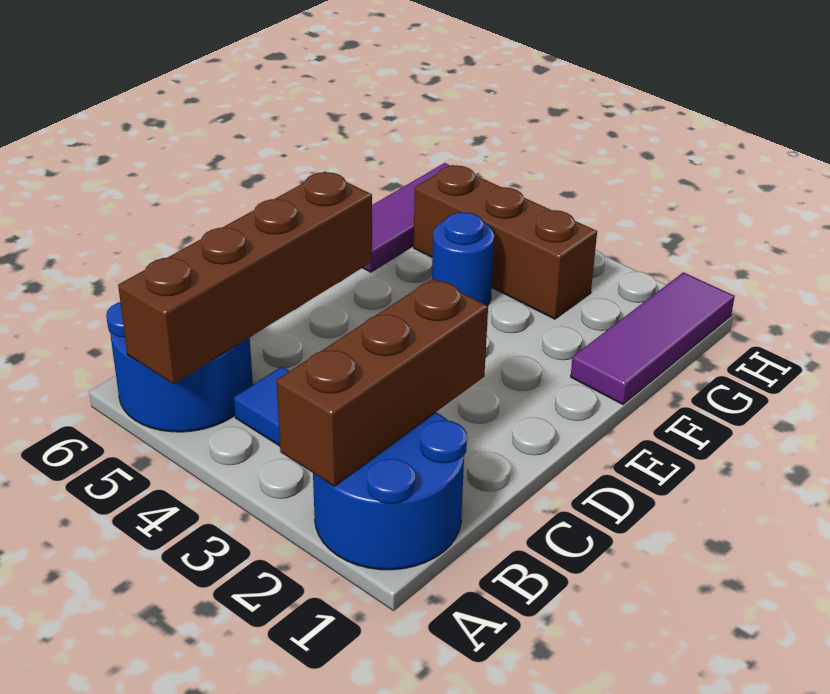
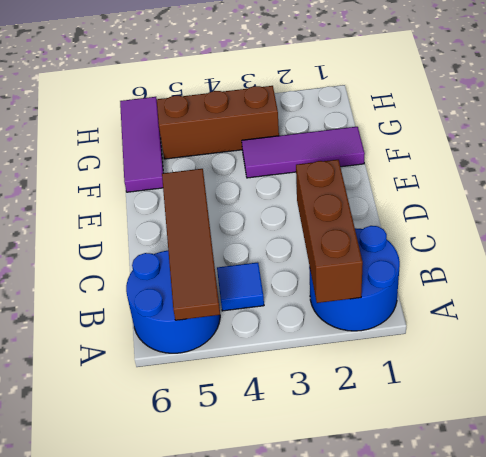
brown brick A5:D5 level 2 -> brown tile A5:D5 level 2
purple tile F1:H1 level 1 -> purple tile F1:F3 level 1
blue round brick F4 level 1 -> none

